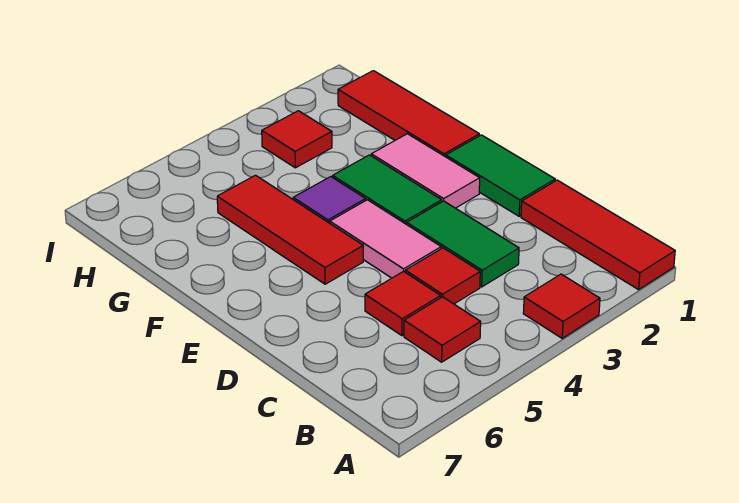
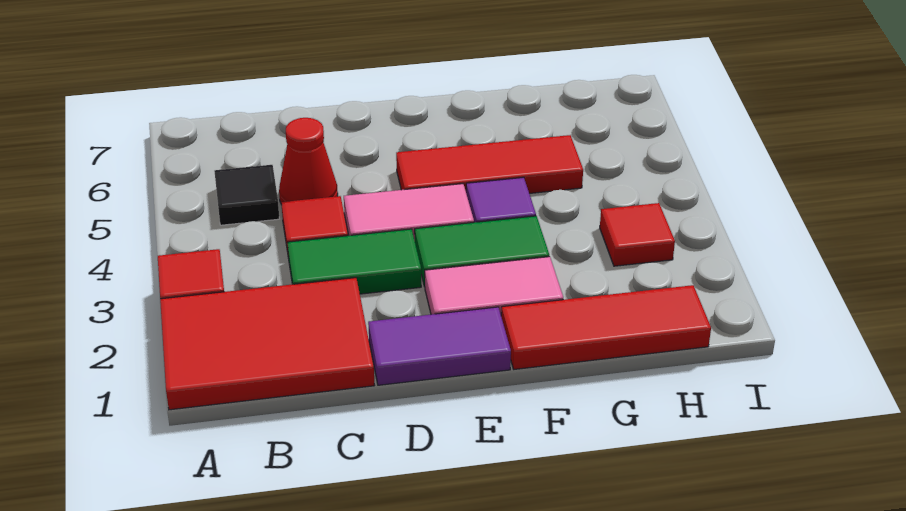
red tile A1:C1 level 1 -> red tile A1:C2 level 1
red tile B5 level 1 -> black tile B5 level 1
red tile C5 level 1 -> red cone C5 level 1
green tile D1:E1 level 1 -> purple tile D1:E1 level 1

